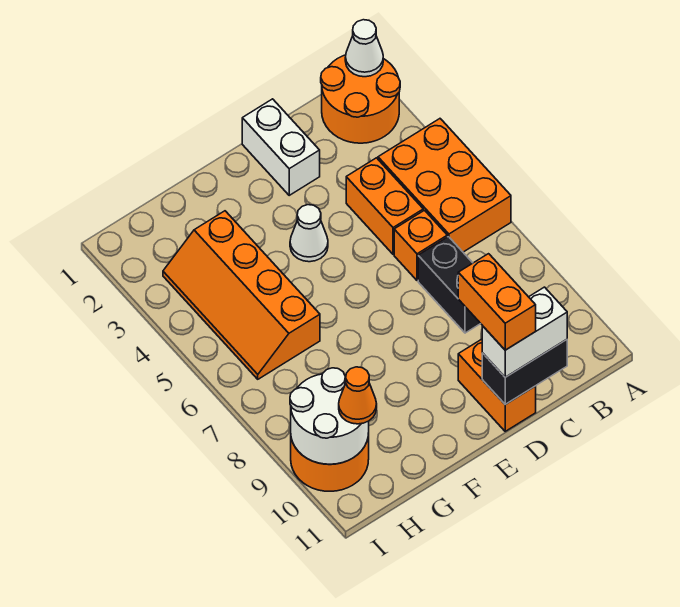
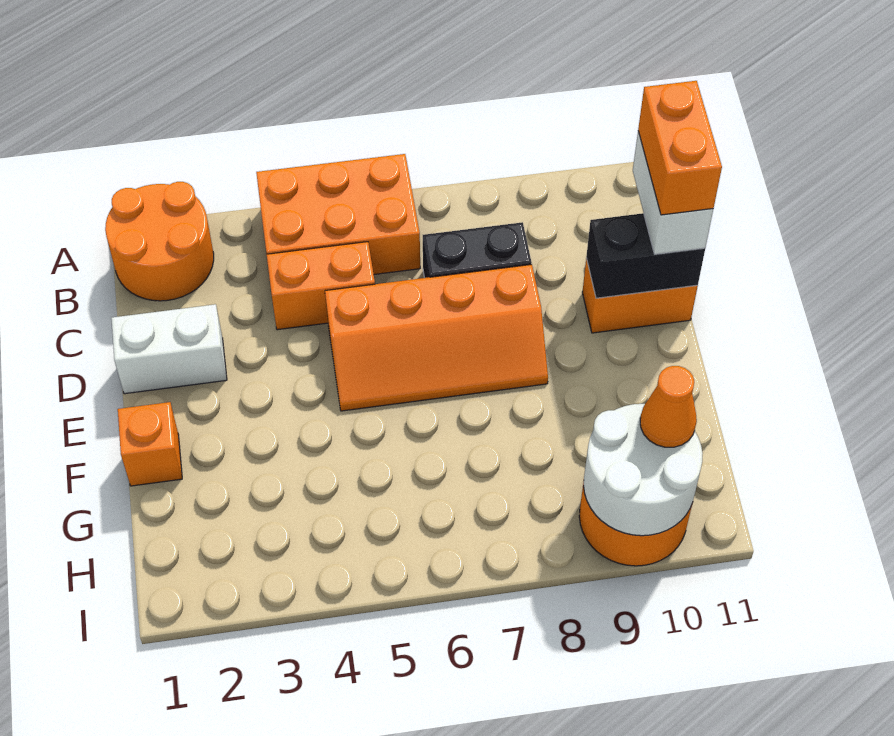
white cone A1 level 2 -> none
orange brick C6 level 1 -> orange brick F1 level 1
black brick C11:D11 level 2 -> black brick D10:D11 level 2
orange brick D10:D11 level 4 -> orange brick C11:D11 level 4
white cone E4 level 1 -> none
orange slope G3:H6 level 1 top G -> orange slope D5:E8 level 1 top D

